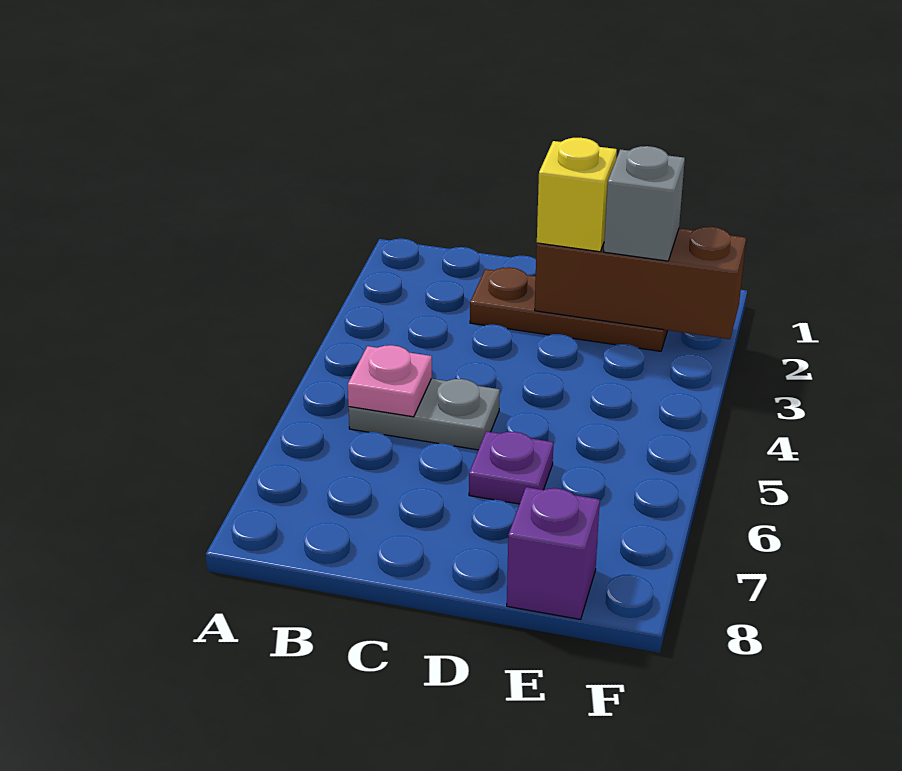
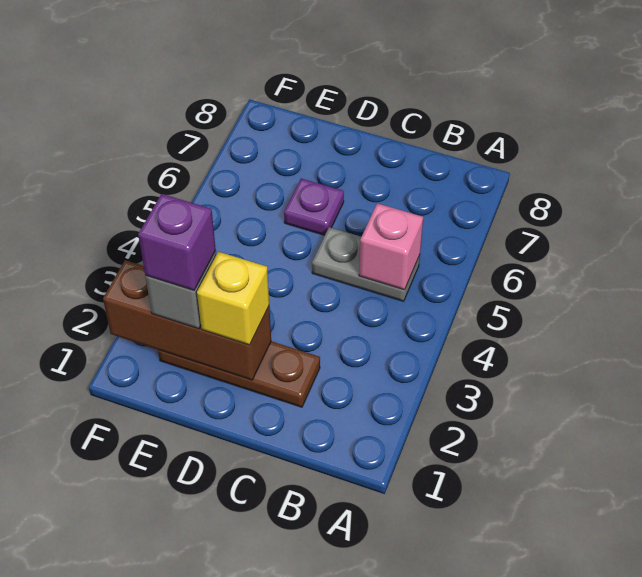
pink plate B5 level 2 -> pink brick B5 level 2
purple brick E8 level 1 -> purple brick E2 level 4

